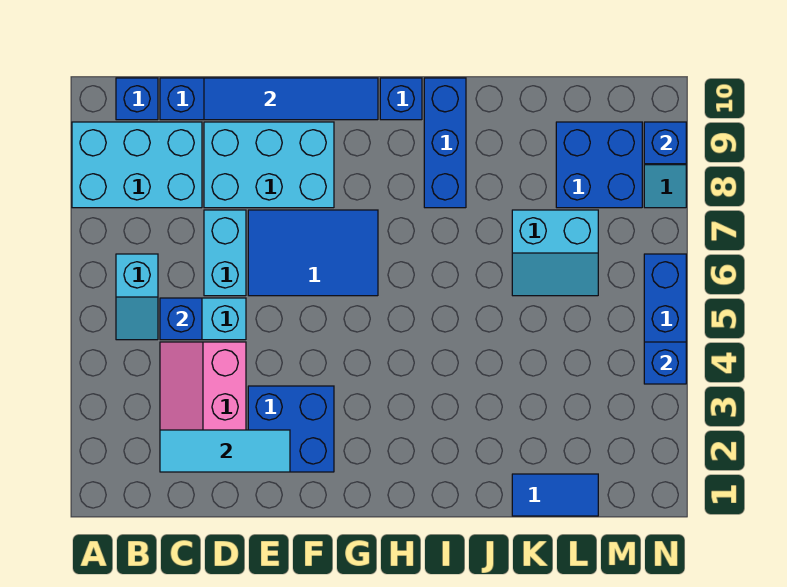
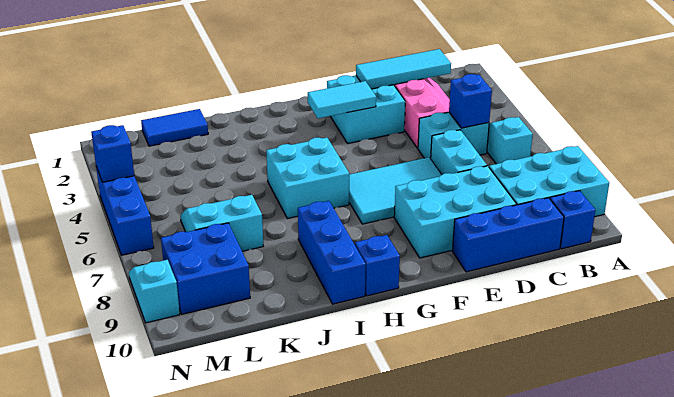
blue tile D10:G10 level 2 -> none
blue brick E2:F3 level 1 -> cyan brick E2:F3 level 1
blue tile E6:G7 level 1 -> cyan tile E6:G7 level 1
none -> cyan tile F3:G3 level 2
none -> cyan brick H5:I6 level 1
blue brick N9 level 2 -> none

